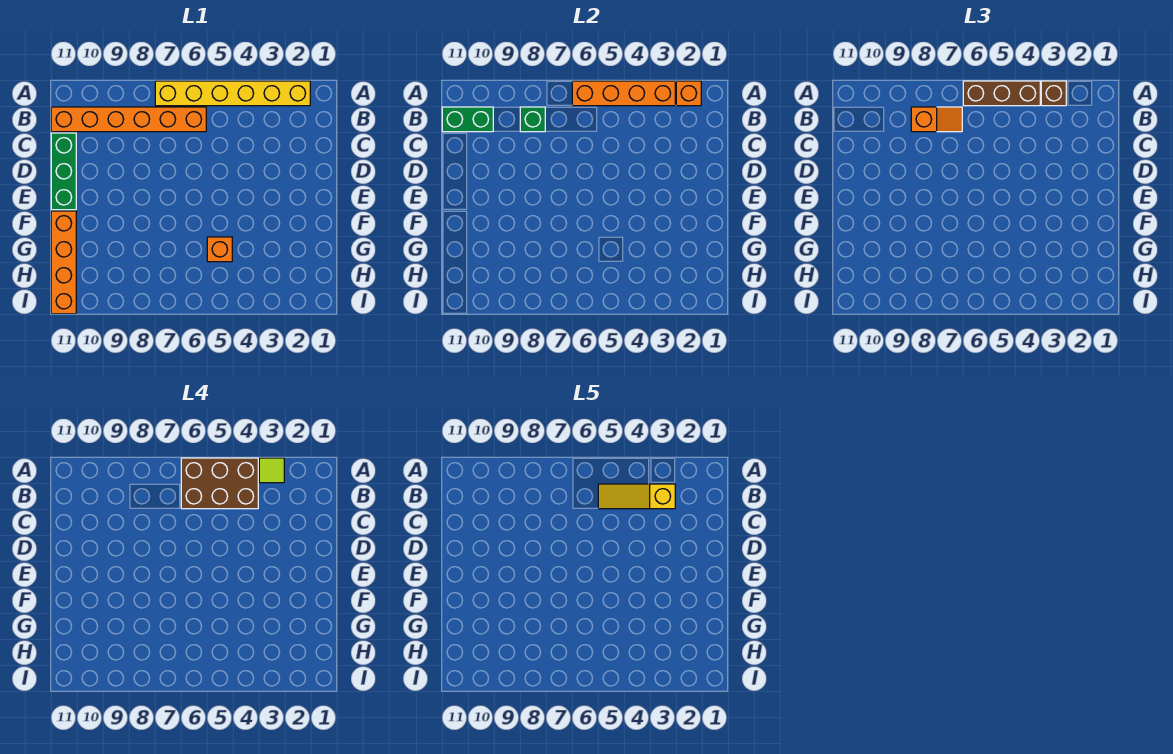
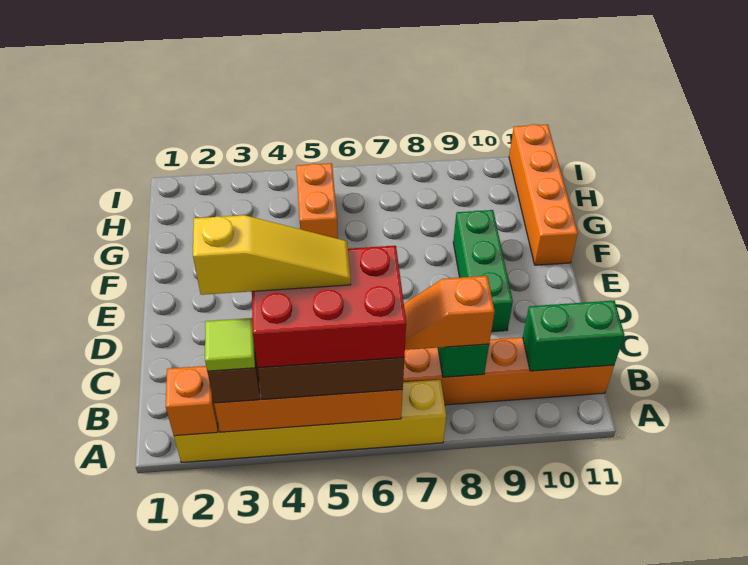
brown brick A4:B6 level 4 -> red brick A4:B6 level 4
green brick C11:E11 level 1 -> green brick D9:F9 level 1
orange brick G5 level 1 -> orange brick G5:H5 level 1

